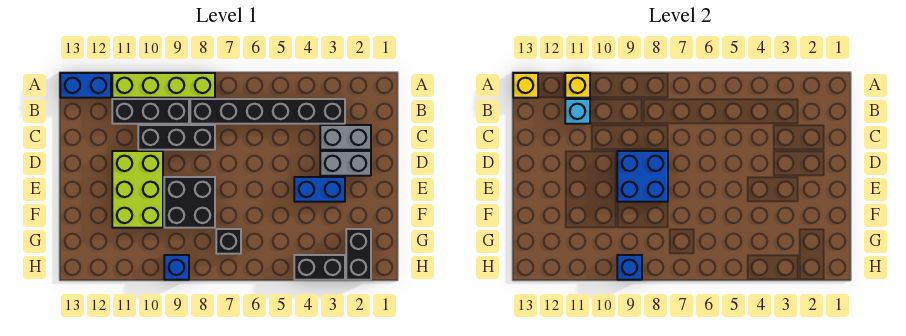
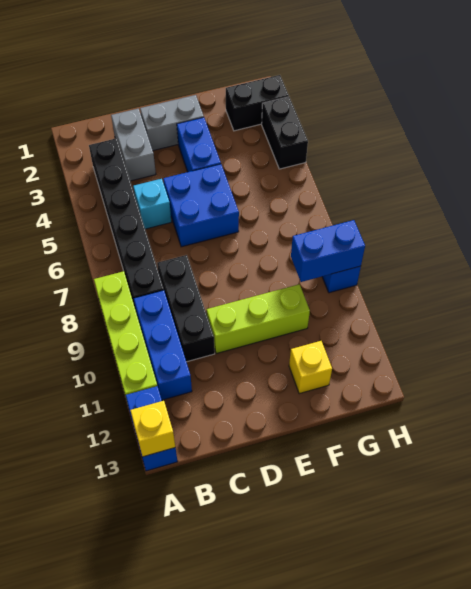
yellow brick A11 level 2 -> yellow brick F12 level 1
black brick B9:B11 level 1 -> blue brick B9:B11 level 1
cyan brick B11 level 2 -> cyan brick C5 level 1
grey brick D2:D3 level 1 -> grey brick D2:E2 level 1
blue brick D8:E9 level 2 -> blue brick D5:E6 level 1
lime brick D10:F11 level 1 -> lime brick D10:F10 level 1
black brick E8:F9 level 1 -> none
black brick G7 level 1 -> none
blue brick H9 level 2 -> blue brick G9:H9 level 2

